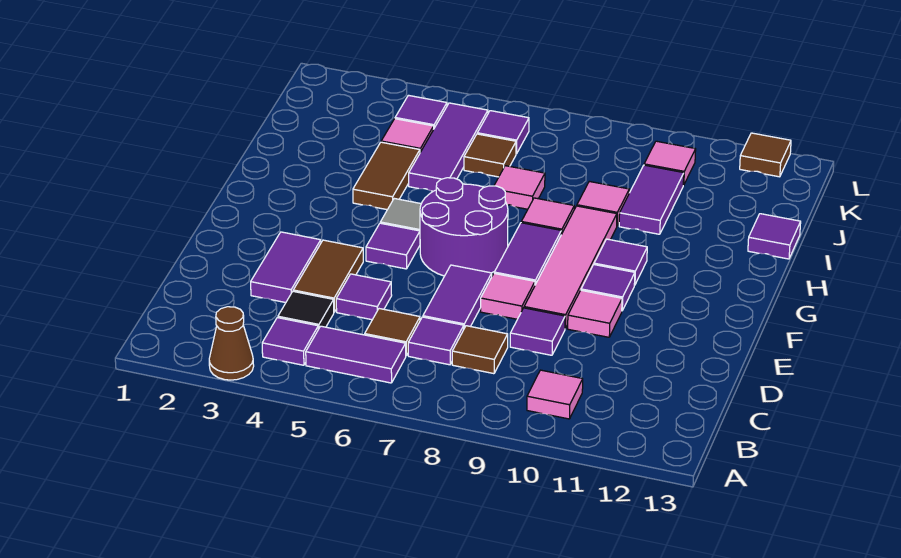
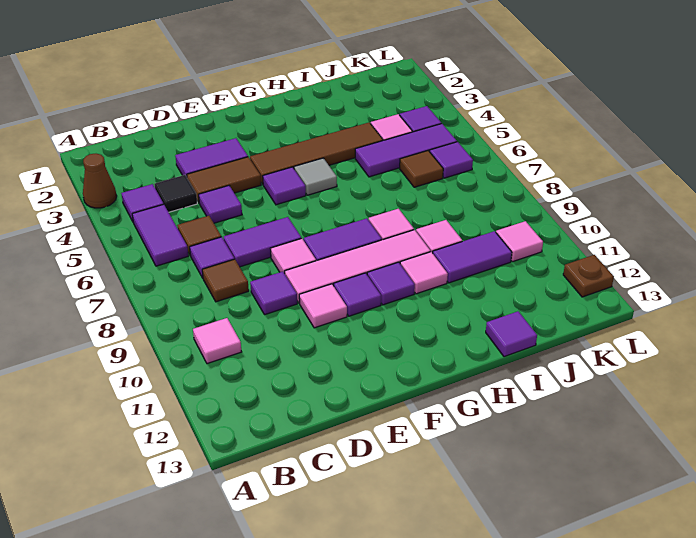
purple round brick F6:G7 level 1 -> none
brown tile H4:I4 level 1 -> brown tile F4:I4 level 1
pink tile I7 level 1 -> pink tile H10 level 1
brown tile L12 level 1 -> brown plate L12 level 1

